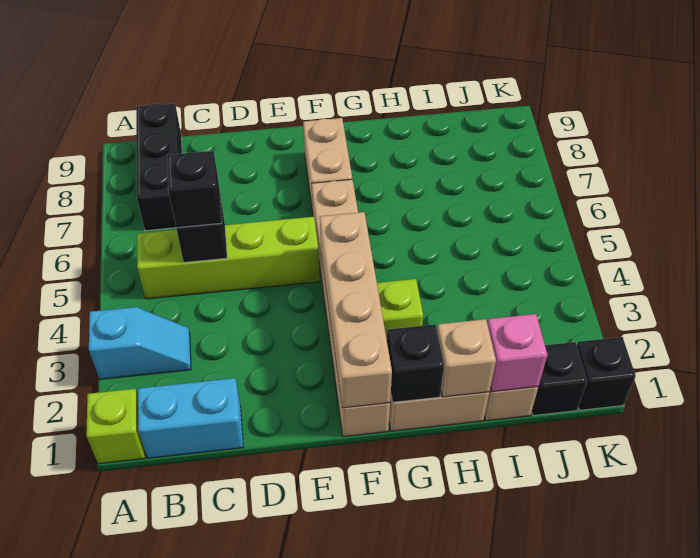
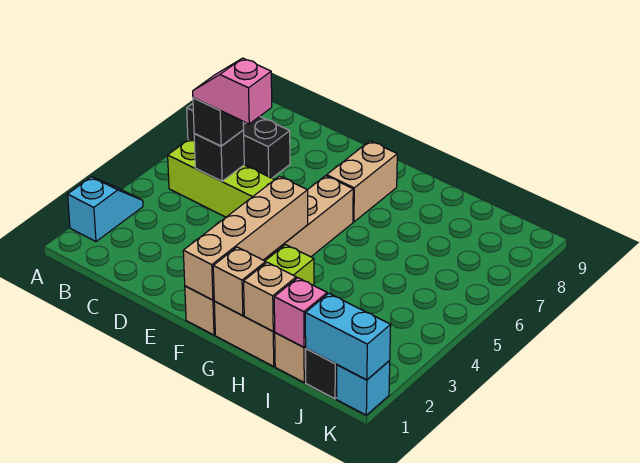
lime brick A1 level 1 -> none
cyan slope A3:B3 level 1 top A -> cyan slope A2:A3 level 1 top 2
cyan brick B1:C1 level 1 -> cyan brick J1:K1 level 2
black brick B7:B9 level 1 -> black brick A7:C7 level 1
none -> pink slope C5:D5 level 4 top D
black brick G1 level 2 -> tan brick G1 level 2
black brick K1 level 1 -> cyan brick K1 level 1

